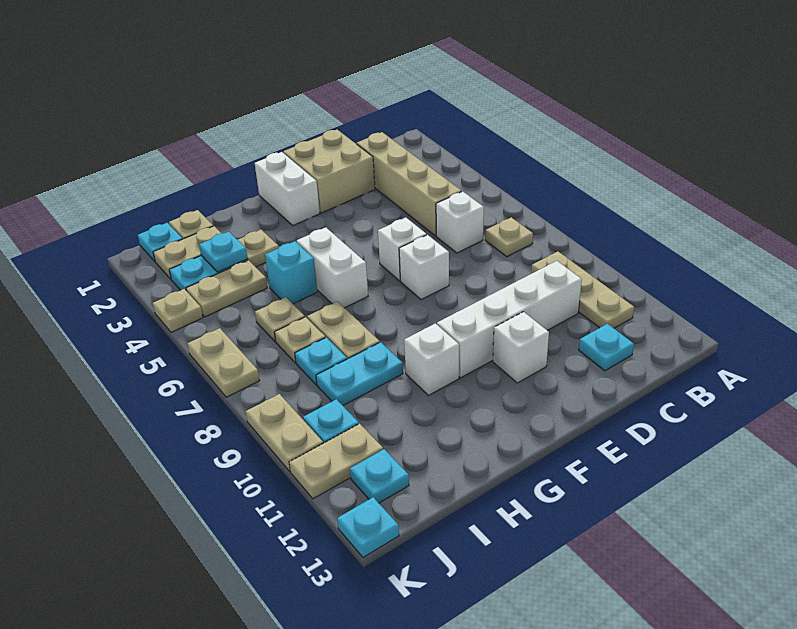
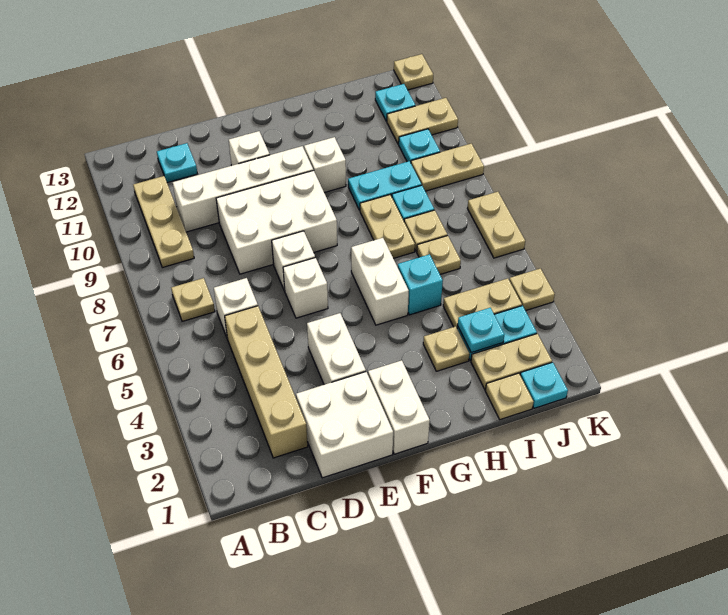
tan brick D1:E2 level 1 -> white brick D1:E2 level 1
none -> white brick D8:F9 level 1
none -> white brick E3:E4 level 1
tan plate K9:K10 level 1 -> tan plate J9:K9 level 1
cyan plate K13 level 1 -> tan plate K13 level 1

